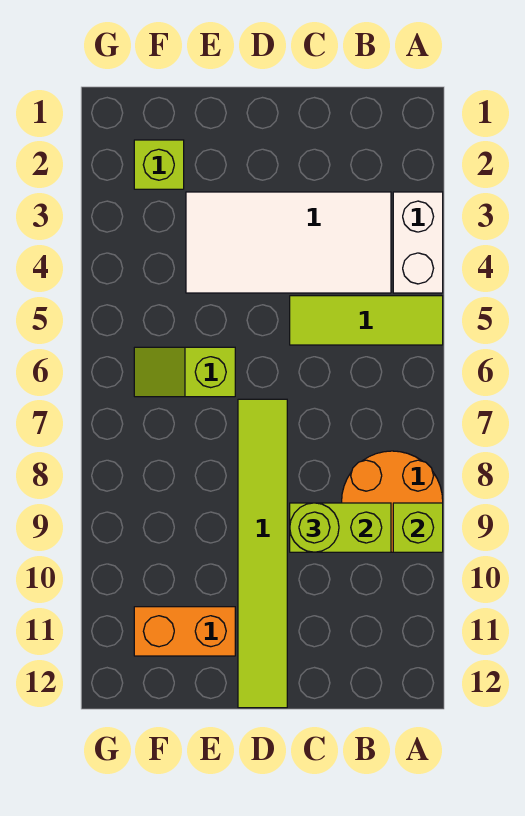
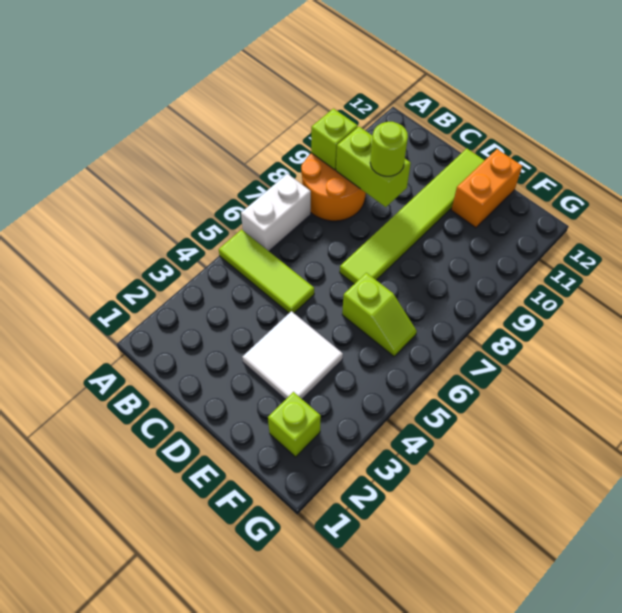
white brick A3:A4 level 1 -> white brick A6:A7 level 1
white tile B3:E4 level 1 -> white tile D3:E4 level 1
orange brick E11:F11 level 1 -> orange brick E11:E12 level 1

